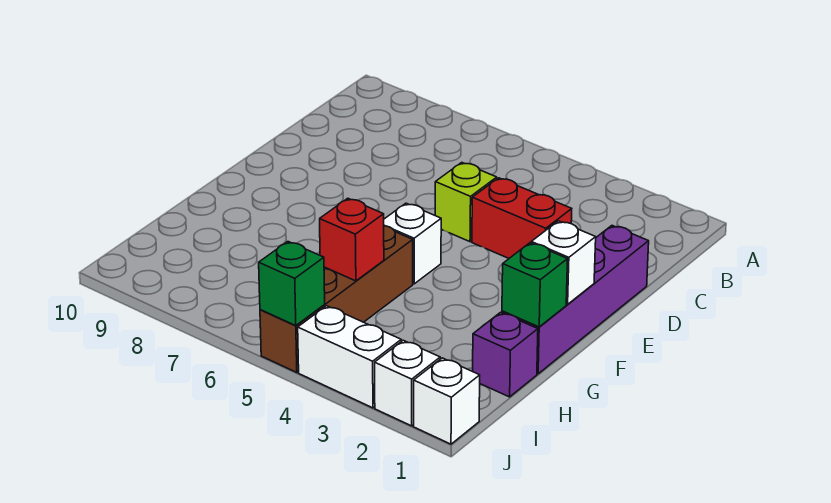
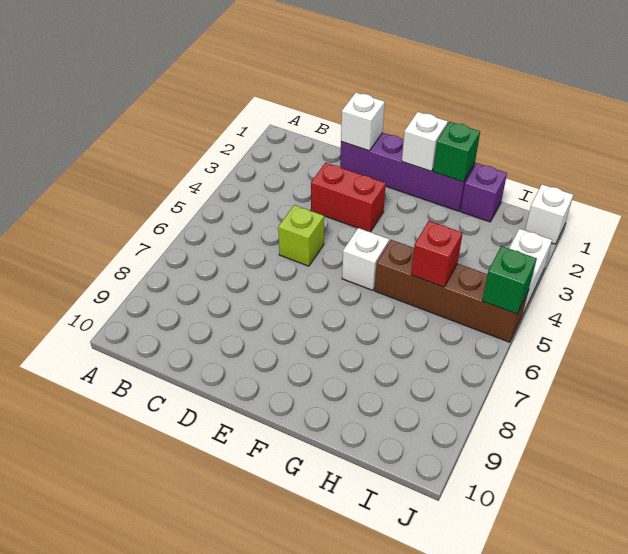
red brick D3:D4 level 1 -> red brick D3:E3 level 1
white brick J2 level 1 -> white brick D1 level 2

